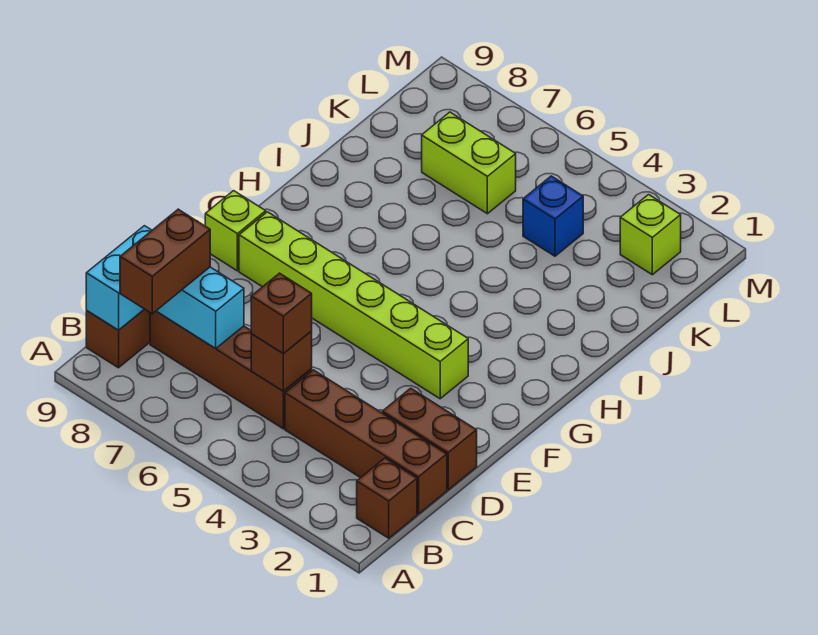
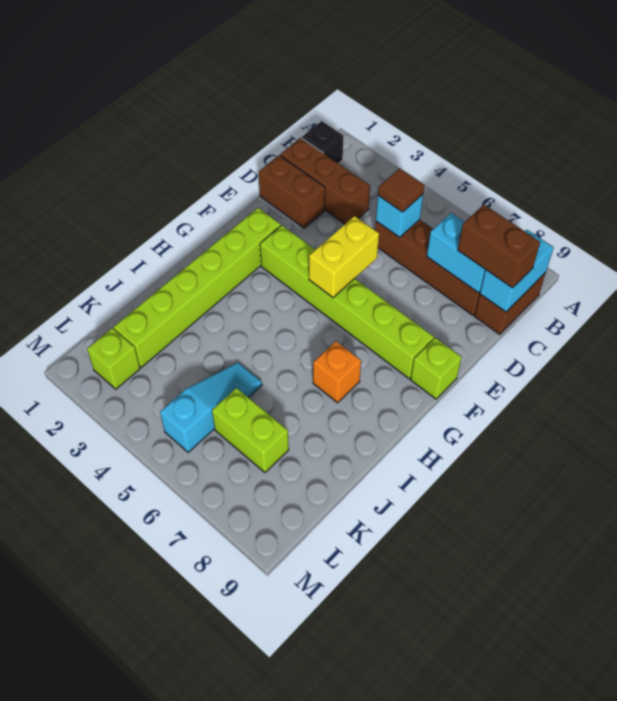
brown brick B1 level 1 -> black brick B1 level 1
brown brick B8:C8 level 3 -> brown brick C8:C9 level 3
brown brick C1:C4 level 1 -> brown brick C1:C3 level 1
brown brick C5 level 2 -> cyan brick C5 level 2
brown brick C5 level 3 -> brown tile C5 level 3
none -> yellow brick E5:F5 level 2
none -> lime brick F2:K2 level 1
none -> orange brick H7 level 1
none -> cyan slope J5:L5 level 1 top L
blue brick K4 level 1 -> none

